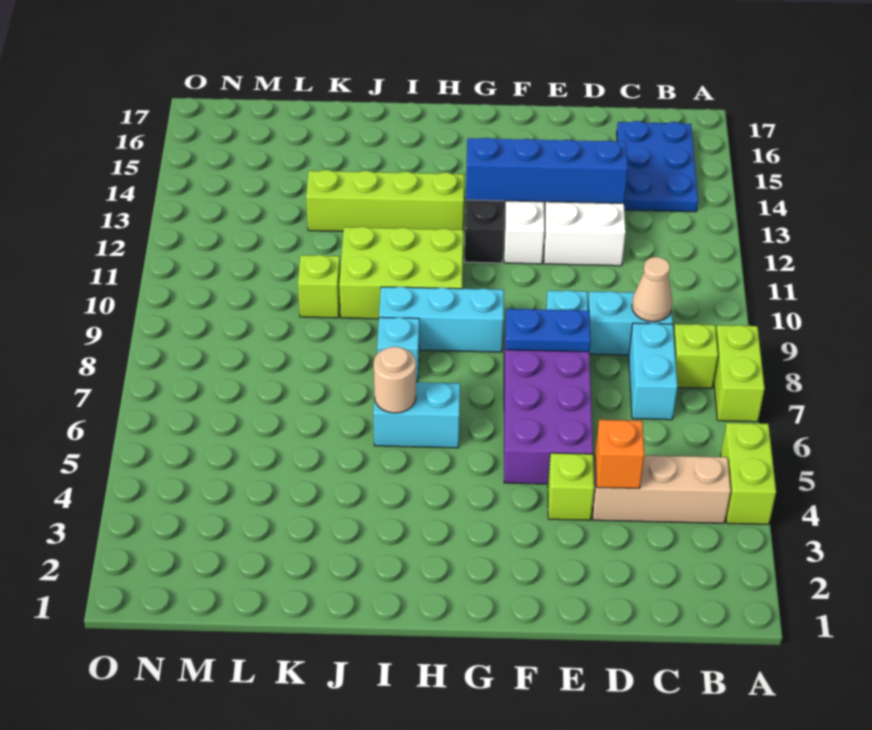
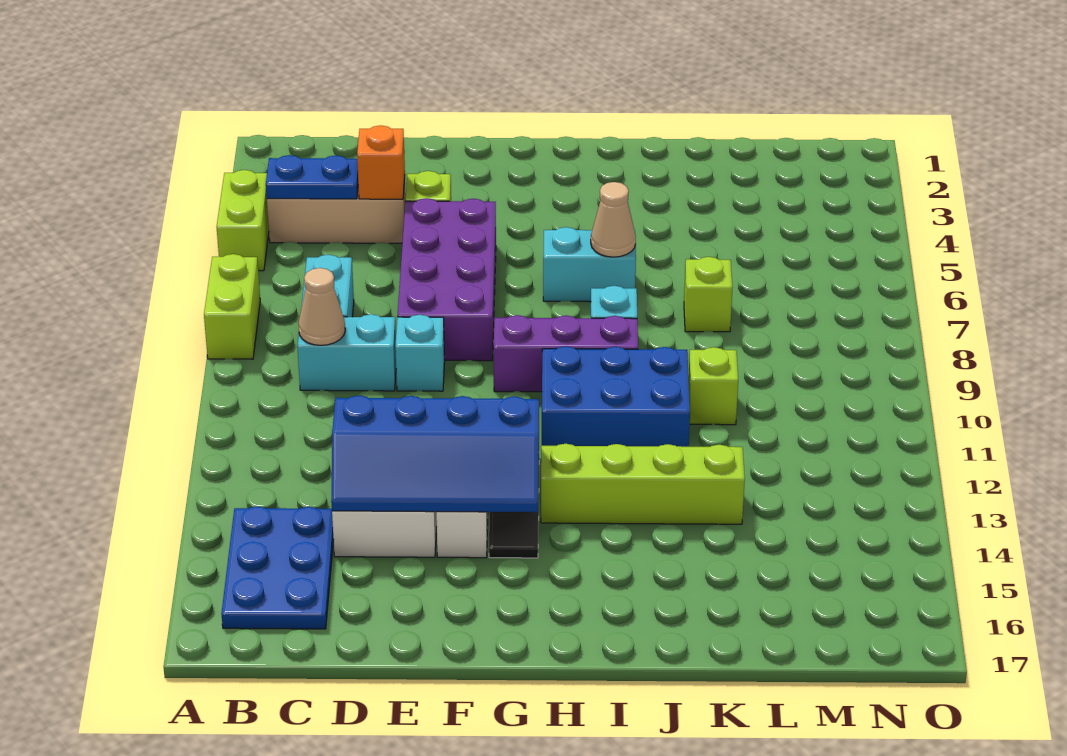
lime brick B8 level 1 -> lime brick K7 level 1
blue plate E8:F8 level 2 -> blue plate B4:C4 level 2
cyan brick G9:I9 level 1 -> purple brick G9:I9 level 1
lime brick H10:J11 level 1 -> blue brick H10:J11 level 1
tan round brick I6 level 2 -> tan cone I6 level 2

